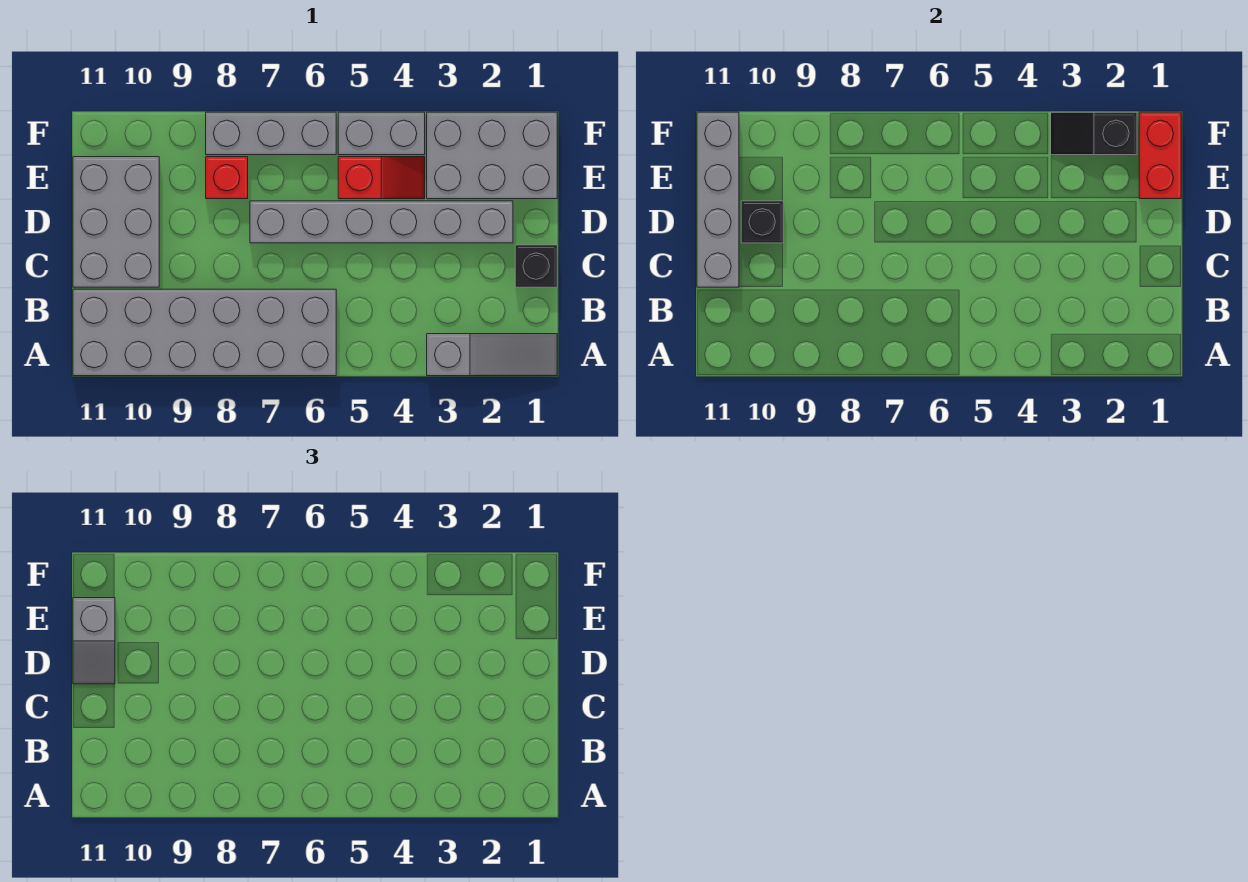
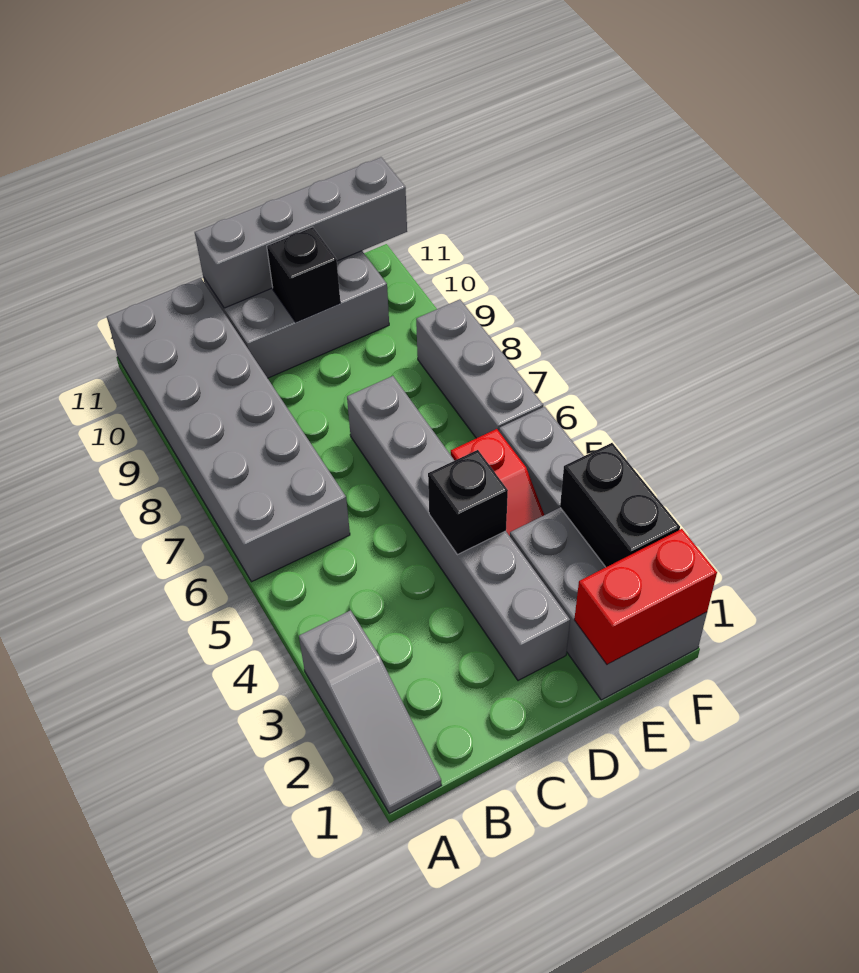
black brick C1 level 1 -> black brick D4 level 2
grey slope D11:E11 level 3 top E -> none
red brick E8 level 1 -> none
black slope F2:F3 level 2 top 2 -> black brick F2:F3 level 2

